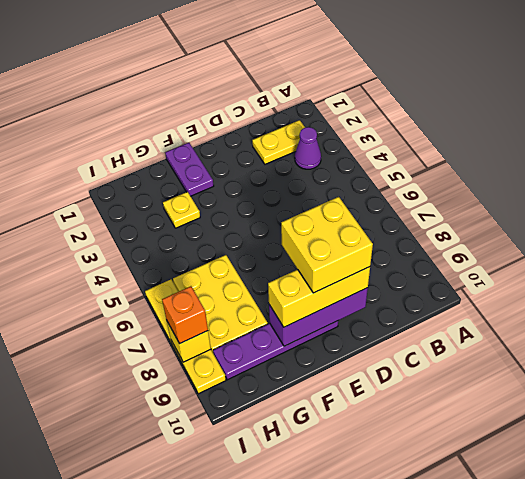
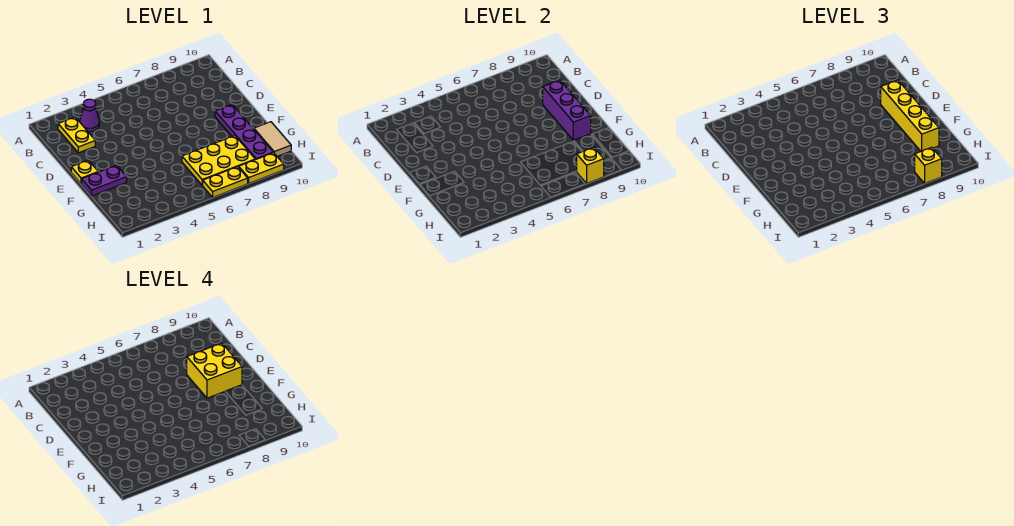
yellow brick D9:F9 level 3 -> yellow brick D9:G9 level 3
yellow plate G3 level 1 -> yellow plate E1 level 1
none -> tan tile G10:H10 level 1
orange brick I8 level 3 -> yellow brick I8 level 3

